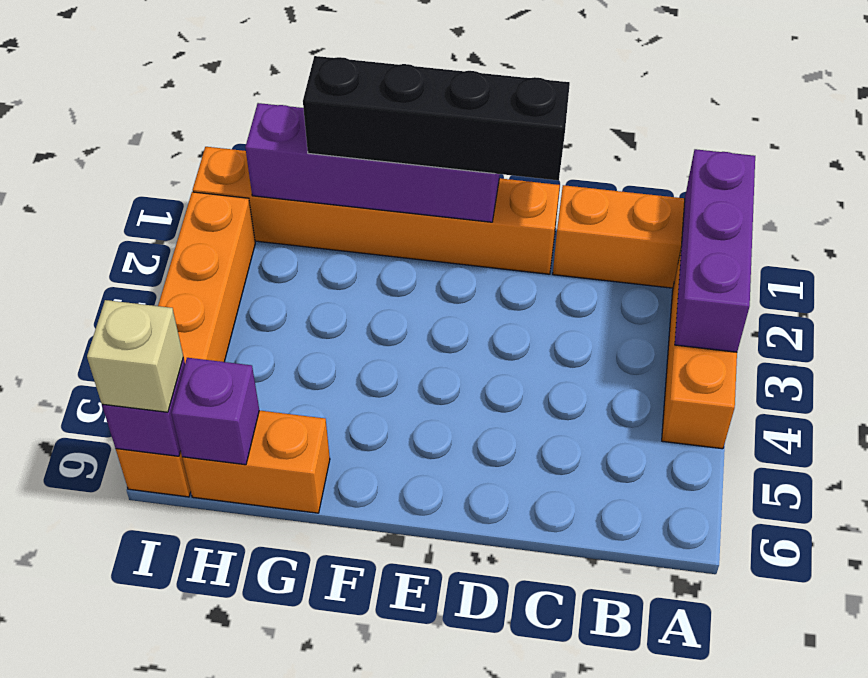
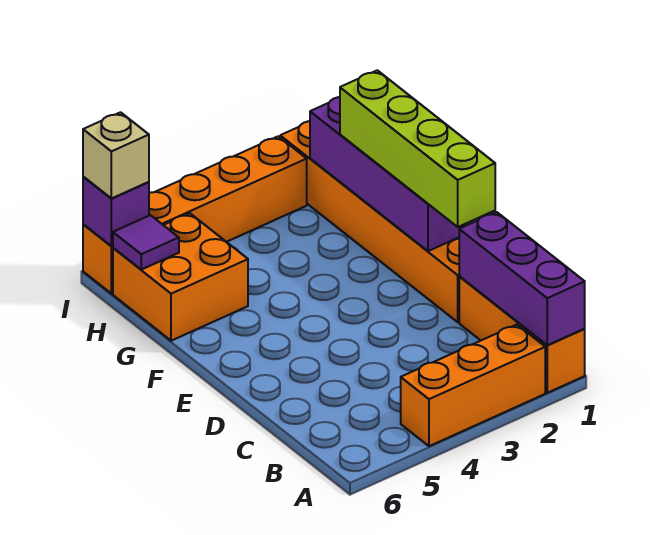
purple brick A1:A3 level 2 -> purple brick A1:C1 level 2
black brick D1:G1 level 3 -> lime brick D1:G1 level 3
orange brick G6:H6 level 1 -> orange brick G5:H6 level 1
purple brick H6 level 2 -> purple tile H6 level 2

